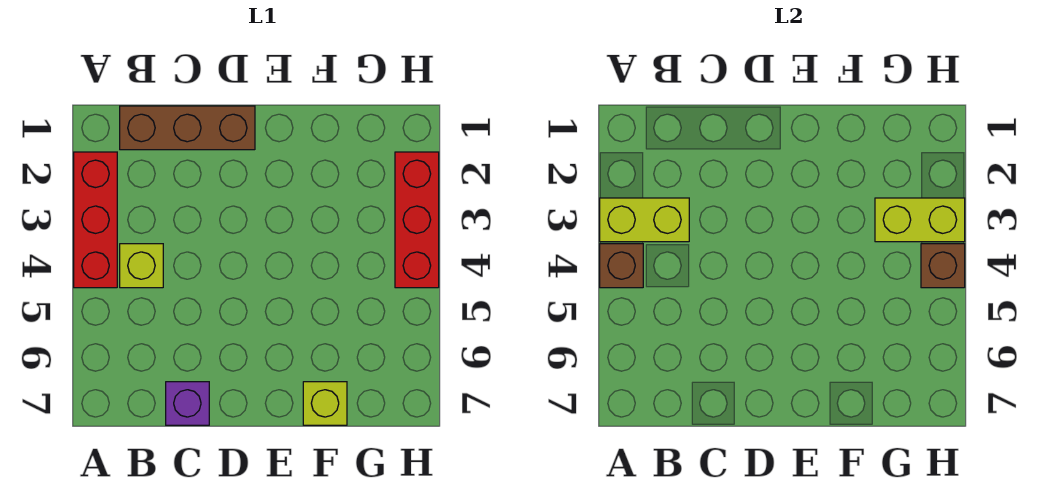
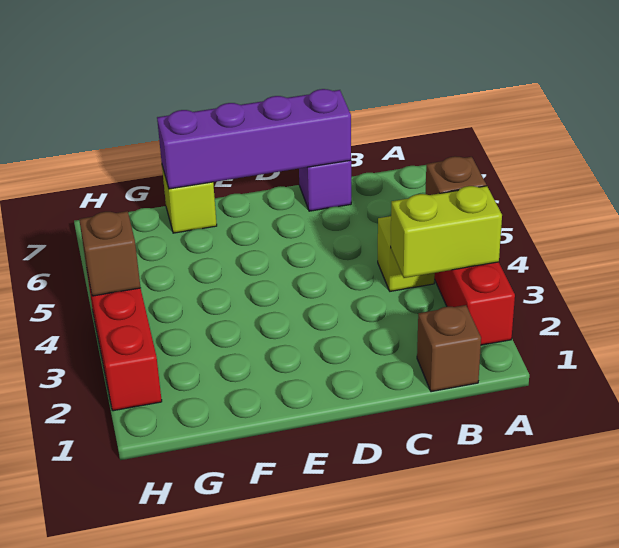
brown brick B1:D1 level 1 -> brown brick B1 level 1
none -> purple brick C7:F7 level 2
lime brick G3:H3 level 2 -> none

